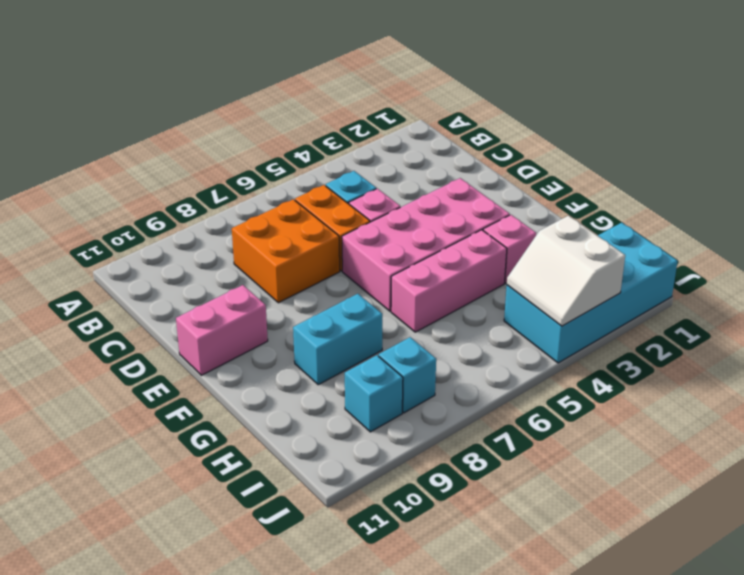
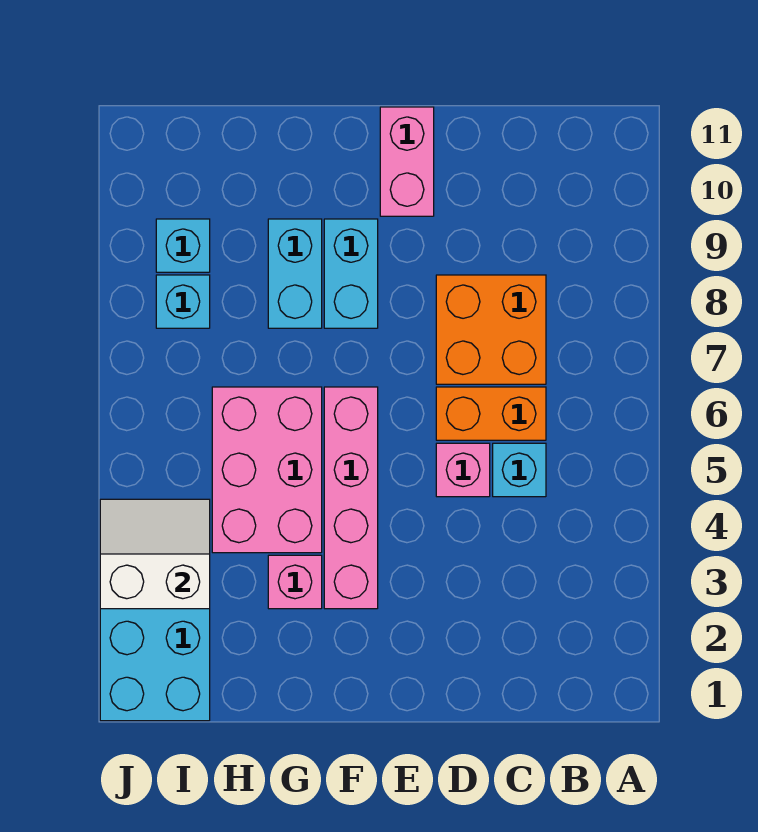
pink brick E3:F6 level 1 -> pink brick F3:F6 level 1
none -> cyan brick F8:F9 level 1
pink brick G4:G6 level 1 -> pink brick G4:H6 level 1

